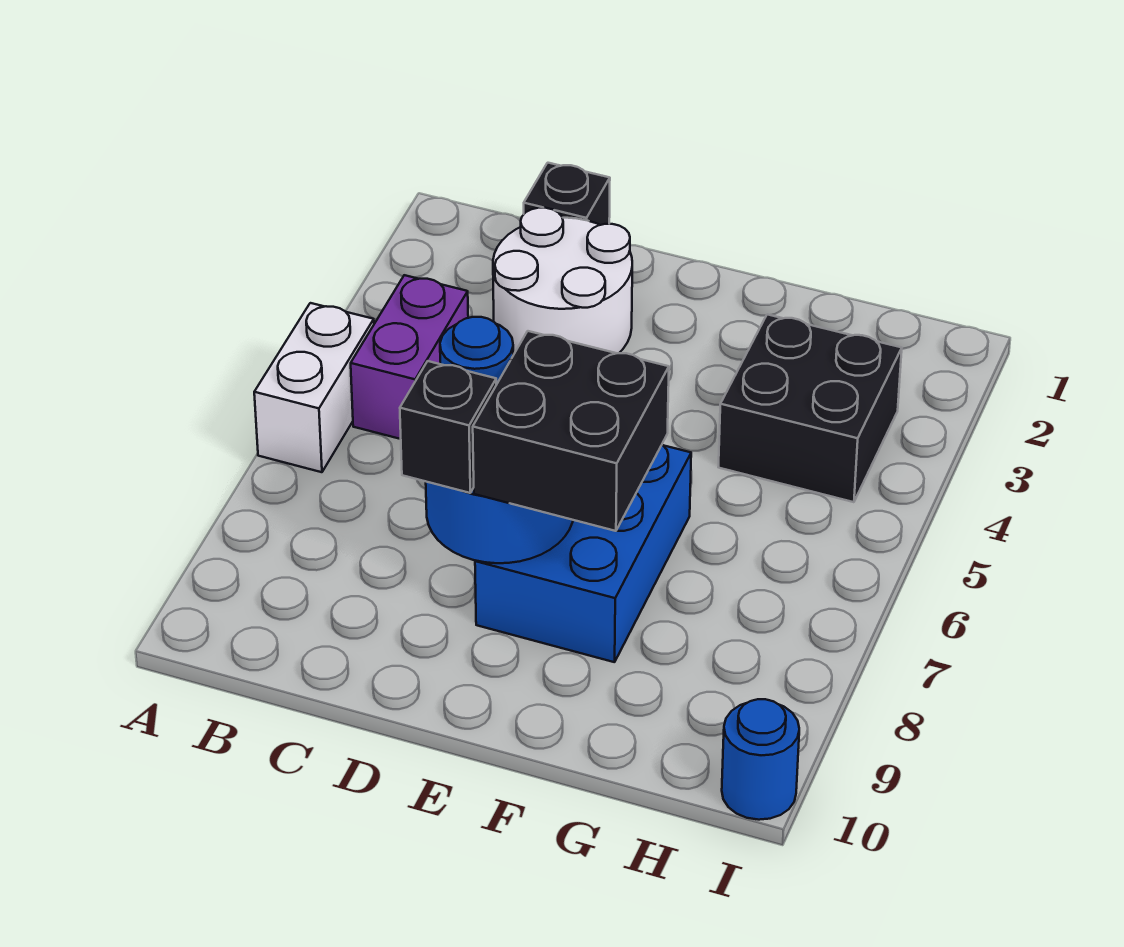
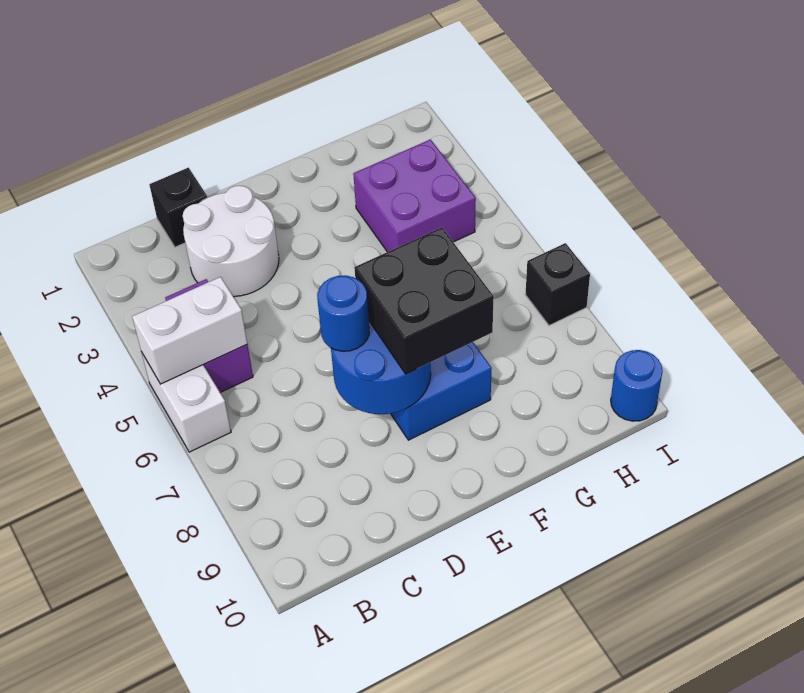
none -> white brick A5:B5 level 2
black brick D8 level 3 -> black brick I7 level 1
black brick G3:H4 level 1 -> purple brick G3:H4 level 1

